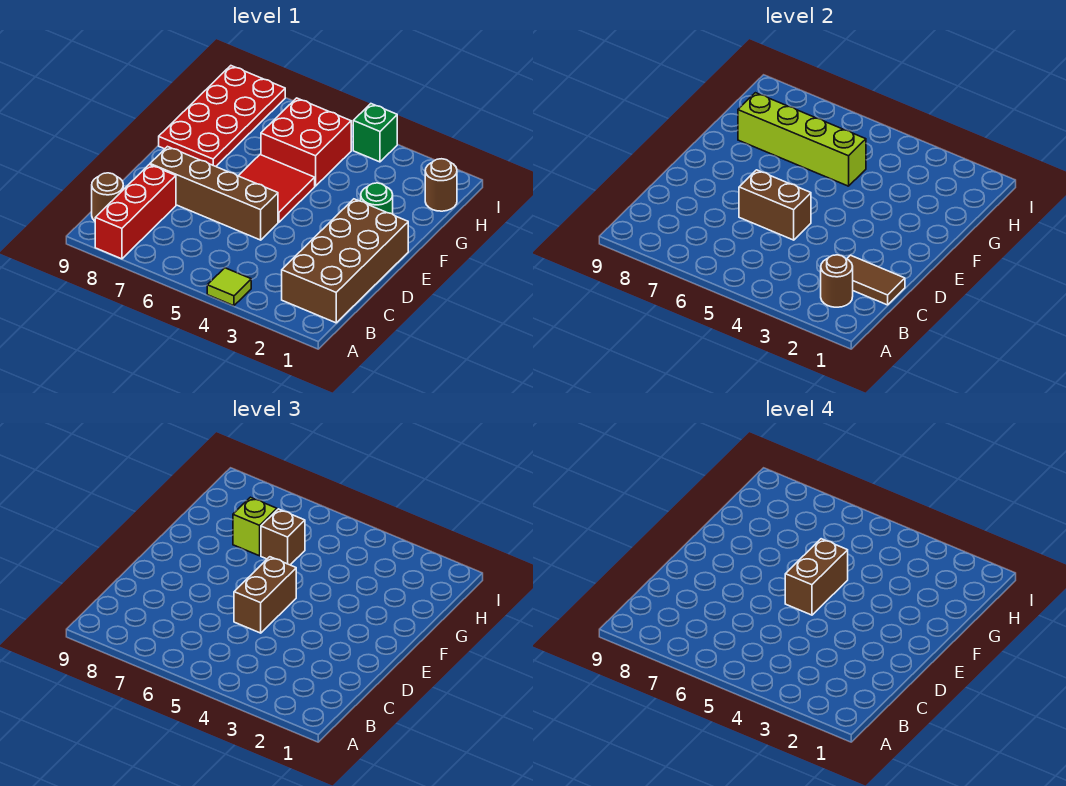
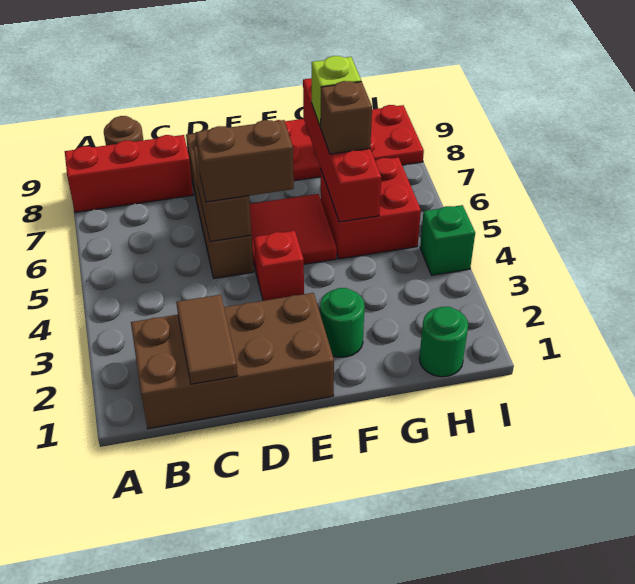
lime tile A4 level 1 -> none
brown round brick B2 level 2 -> none
none -> red brick E4 level 1
brown brick E5:F5 level 4 -> none
lime brick G5:G8 level 2 -> red brick G5:G8 level 2
brown round brick H1 level 1 -> green round brick H1 level 1

